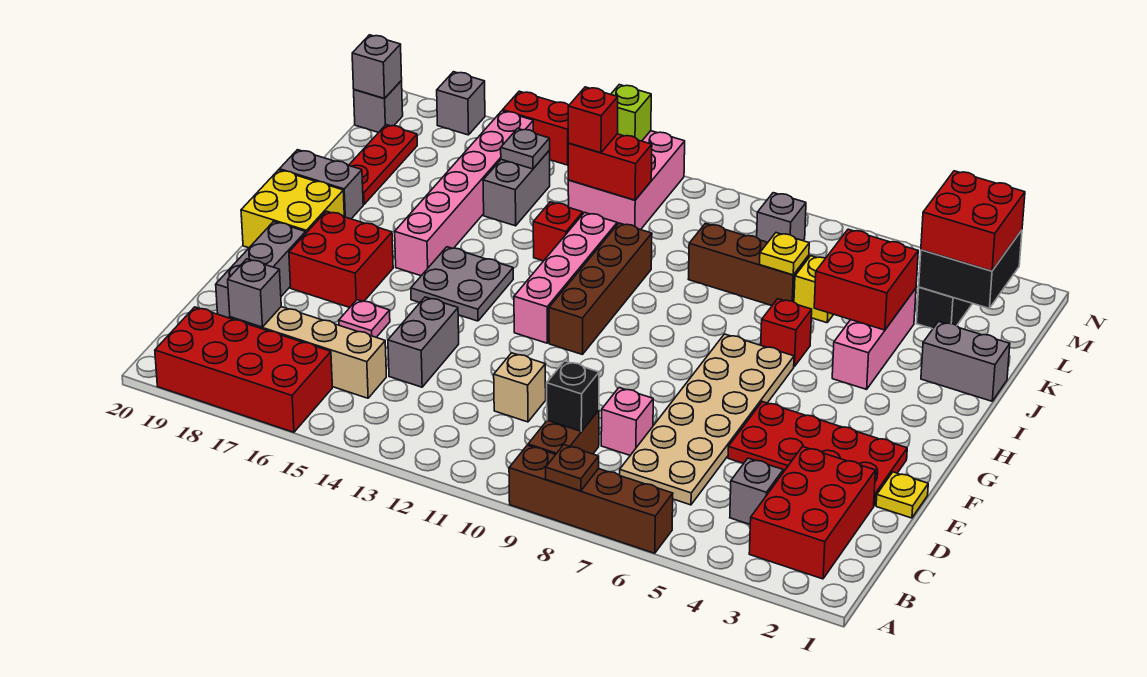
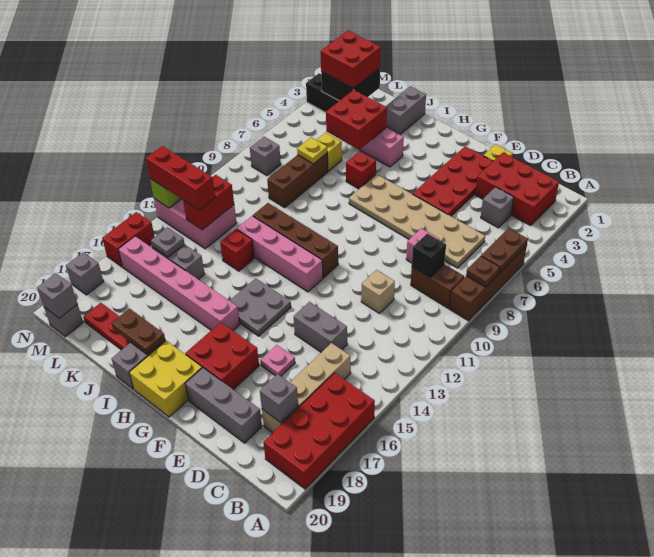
none -> brown plate A6:A7 level 2
none -> brown plate I19:J19 level 2
red brick L13 level 3 -> red brick L13:N13 level 3

